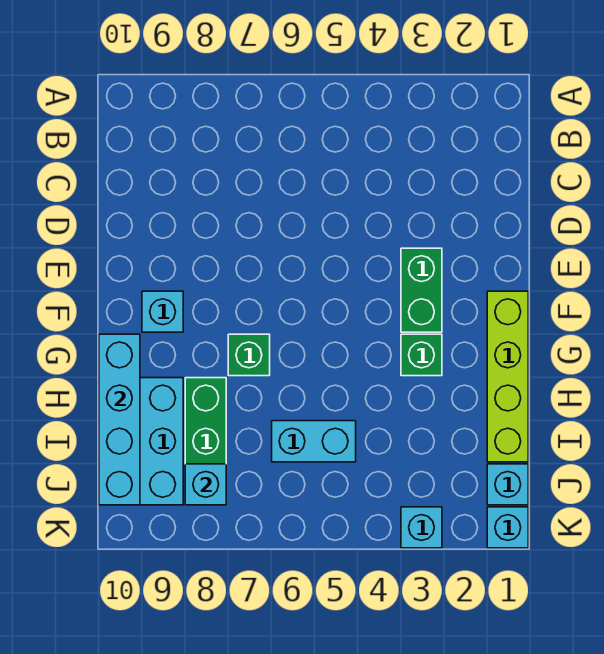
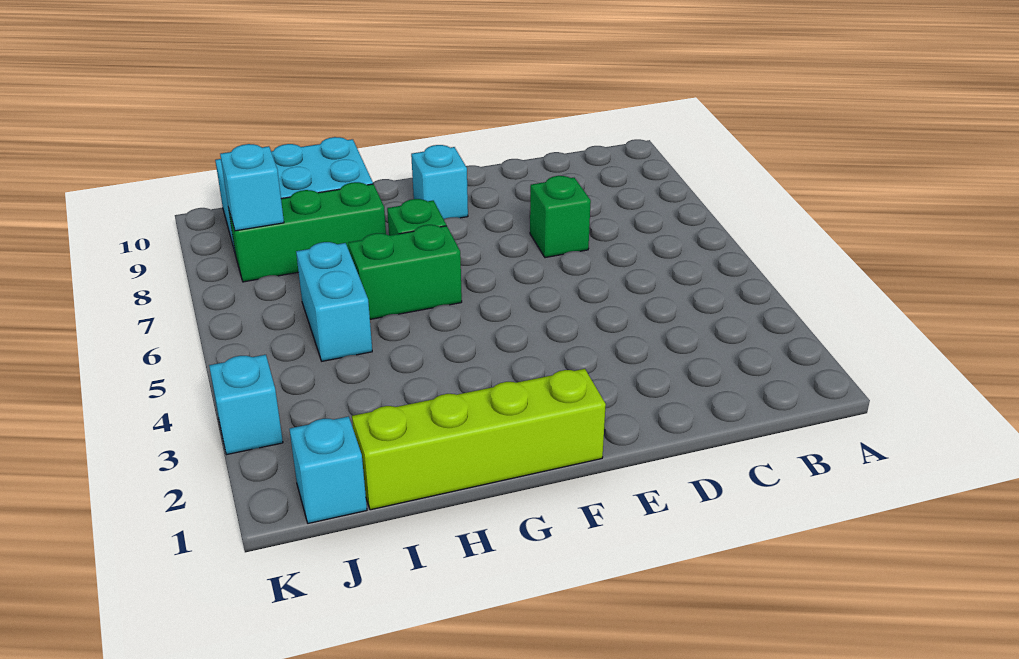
green brick E3:F3 level 1 -> green brick G6:H6 level 1
green brick G3 level 1 -> green brick D7 level 1
cyan brick G10:J10 level 2 -> none
cyan brick K1 level 1 -> none

